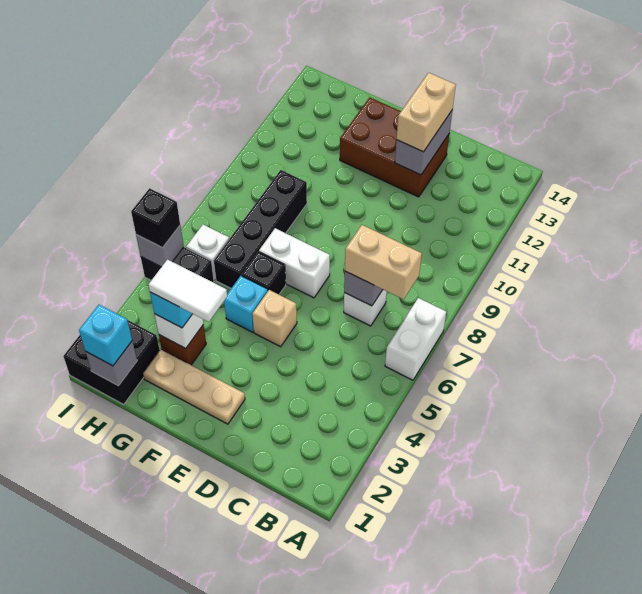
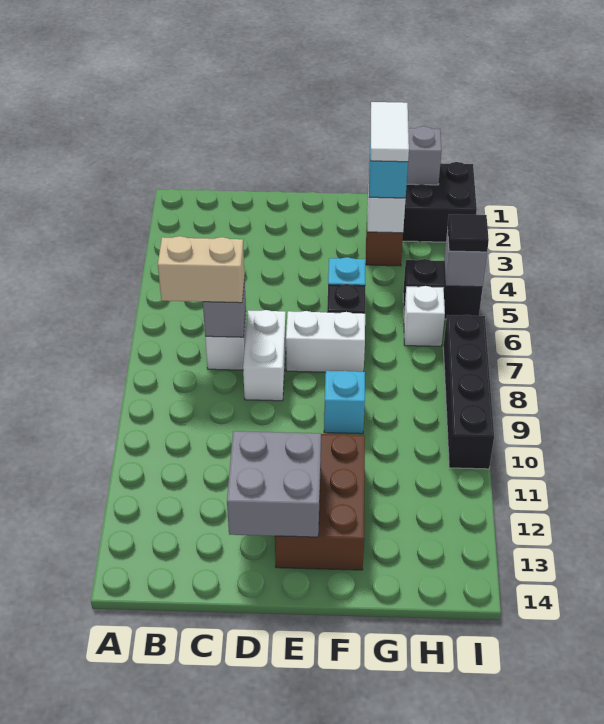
white brick A6:A7 level 1 -> white brick D7:D8 level 1
brown brick D12:F13 level 1 -> brown brick E11:F13 level 1
grey brick D12:D13 level 2 -> grey brick D12:E13 level 2
tan brick D12:D13 level 3 -> none
tan plate E2:G2 level 1 -> none
tan brick E5 level 1 -> none
white tile F3:G3 level 4 -> white tile G2:G3 level 4
black brick G6:G9 level 1 -> black brick I7:I10 level 1
cyan brick H1 level 3 -> cyan brick F9 level 1
black brick I5 level 3 -> black tile I5 level 3

